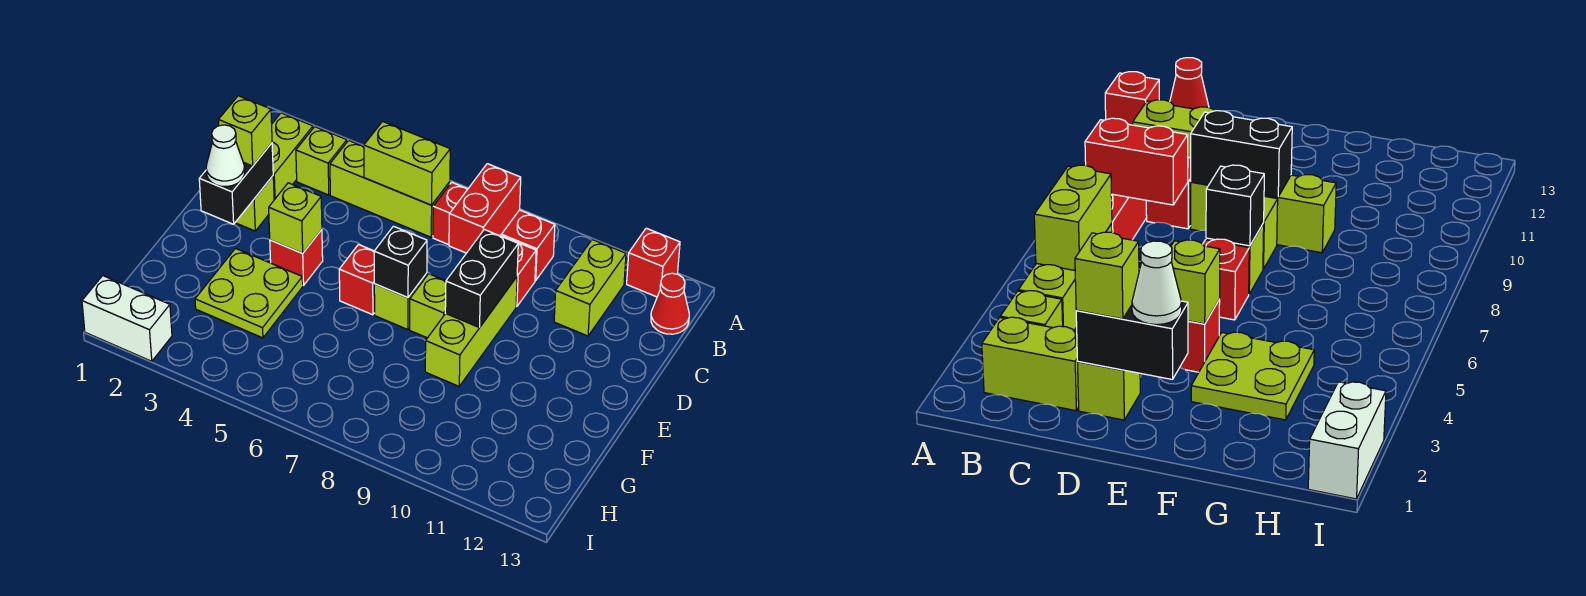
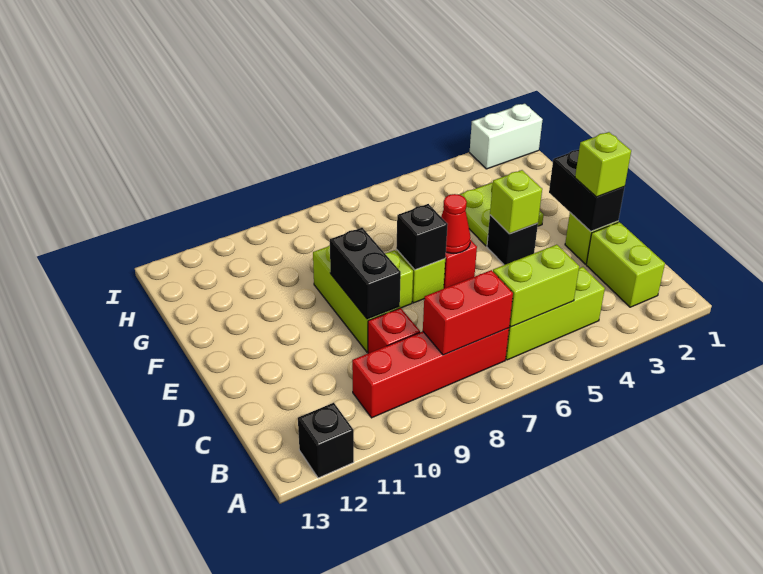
red brick A12 level 1 -> black brick A12 level 1
lime brick B3 level 1 -> none
red brick B7:B9 level 1 -> red brick B7:B10 level 1
red brick B8:C8 level 2 -> red brick B7:B8 level 2
lime brick B11:C11 level 1 -> none
red cone B13 level 1 -> red cone E6 level 2
white cone E2 level 3 -> none
red brick E4 level 1 -> black brick E4 level 1

